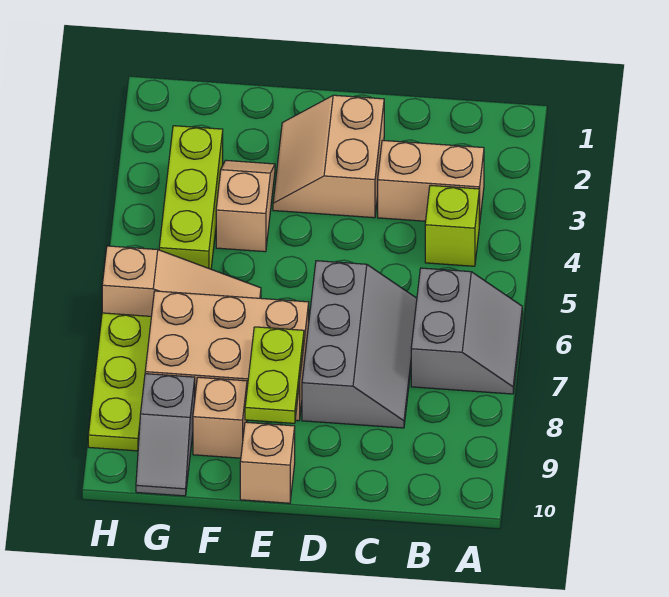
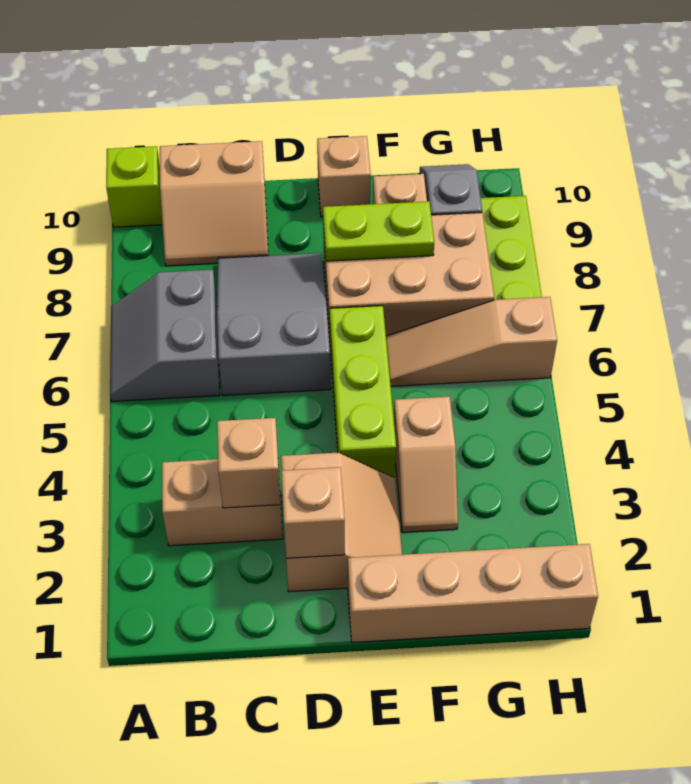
lime brick B4 level 1 -> lime brick A10 level 1
none -> tan slope B9:C10 level 1 top 10
none -> tan brick C3 level 2
grey slope C6:D8 level 1 top D -> grey slope C6:D8 level 1 top 6
none -> tan brick D2 level 2
none -> tan brick E1:H1 level 1
lime plate E8:E9 level 2 -> lime plate E8:F8 level 2
lime brick G3:G5 level 1 -> lime brick E4:E6 level 1

